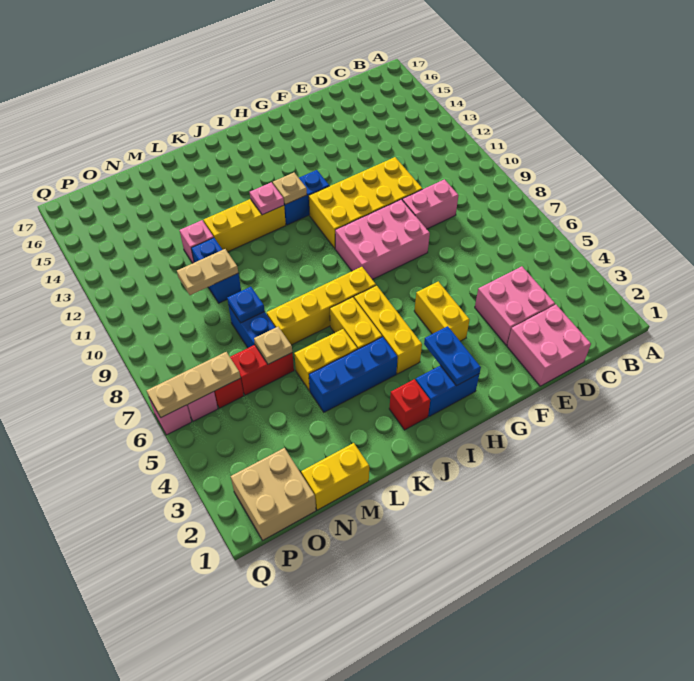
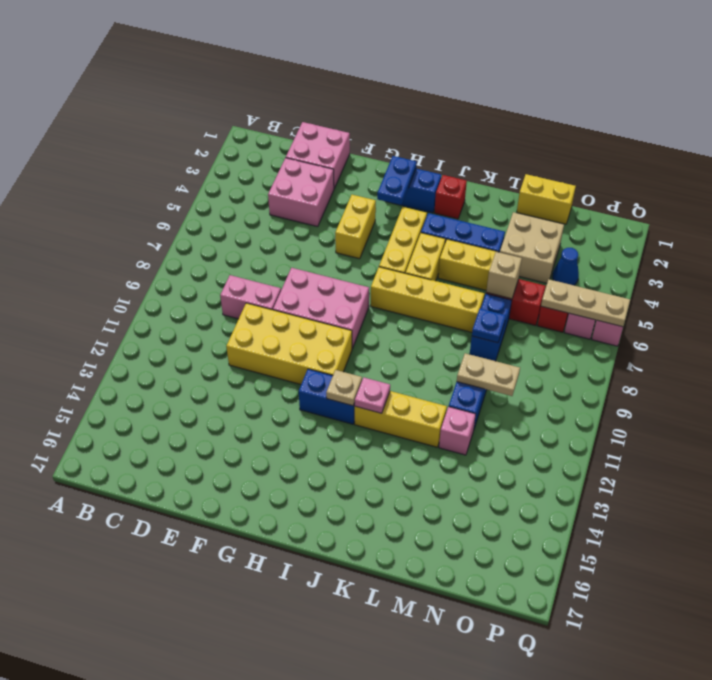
tan plate M6 level 2 -> tan brick M6 level 2
tan brick O1:P2 level 1 -> tan brick M3:N4 level 1
none -> blue cone O4 level 1

